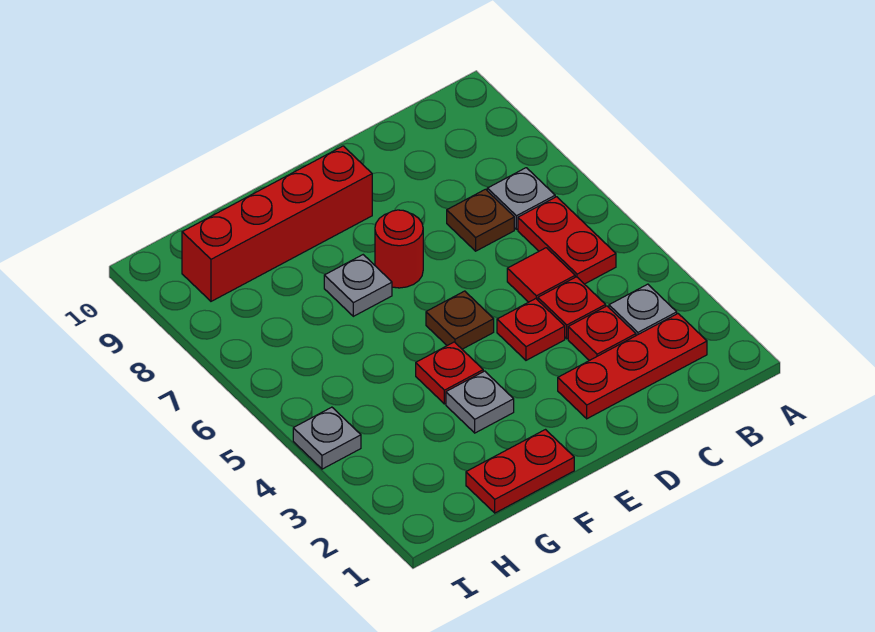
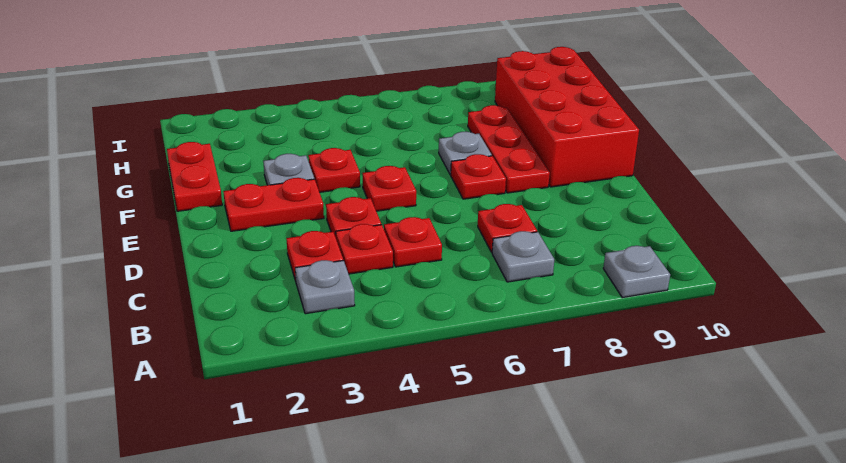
red plate B2:D2 level 1 -> red plate E8:G8 level 1
red plate B5:B6 level 1 -> red plate E2:E3 level 1
red tile C5 level 1 -> red plate C5 level 1
brown plate C7 level 1 -> red plate C7 level 1
brown plate E5 level 1 -> red plate E5 level 1
red round brick E7 level 1 -> red plate E7 level 1
red brick E9:H9 level 1 -> red brick E9:H10 level 1
grey plate I4 level 1 -> grey plate A9 level 1

